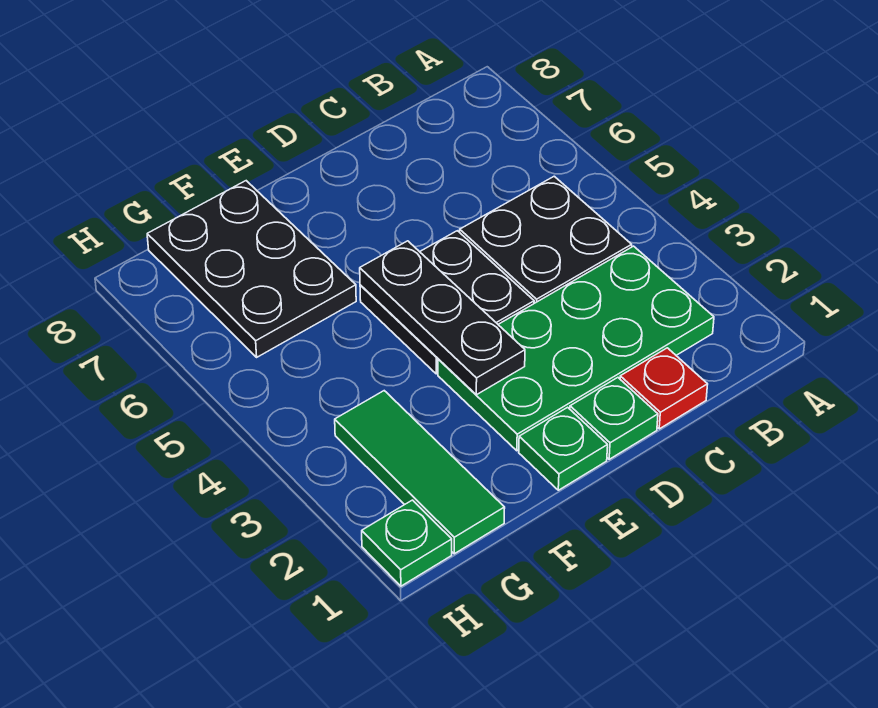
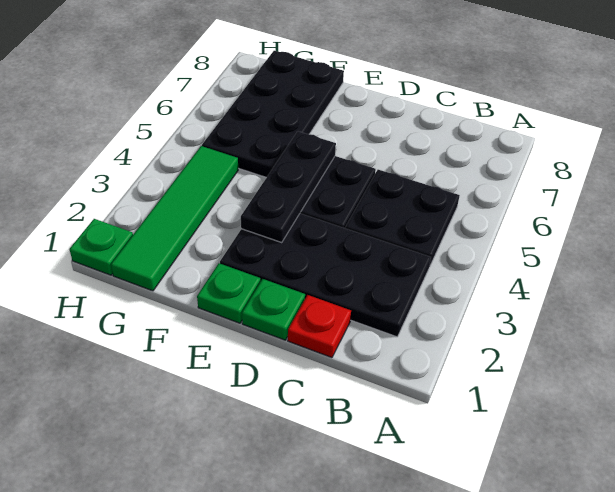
green plate B2:E3 level 1 -> black plate B2:E3 level 1
black plate F6:G8 level 1 -> black plate F5:G8 level 1
green tile G1:G3 level 1 -> green tile G1:G4 level 1

